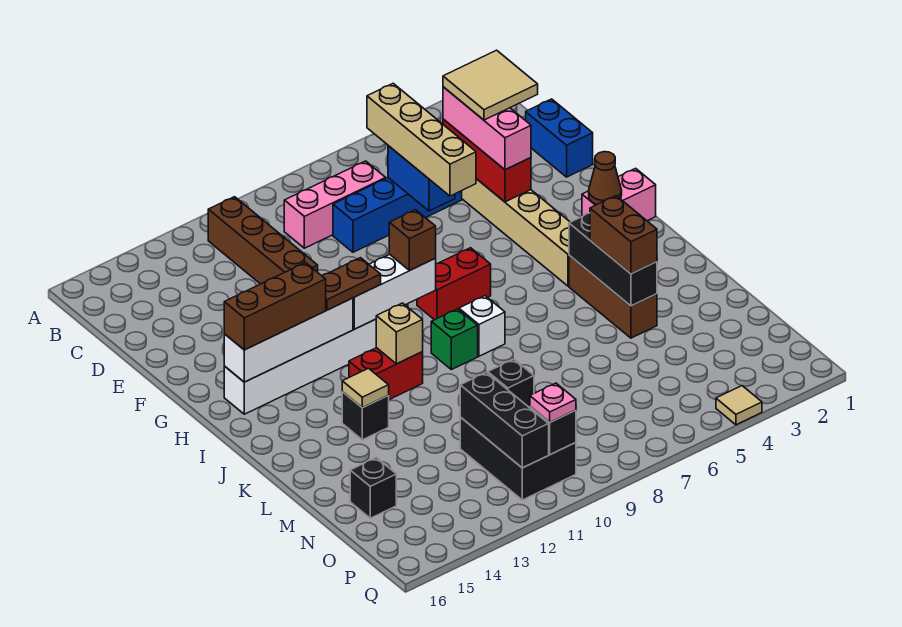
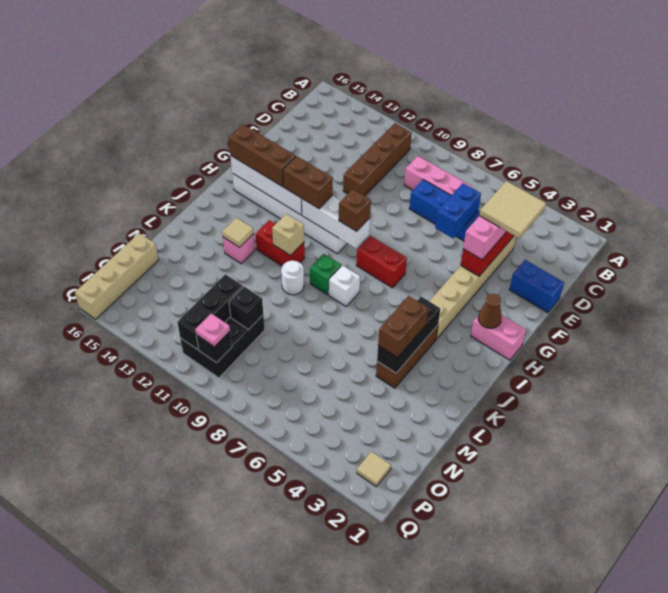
tan brick C6:F6 level 3 -> tan brick N16:Q16 level 1
blue brick D1:E1 level 1 -> blue brick E1:E2 level 1
brown plate H11:H12 level 3 -> brown brick H11:H12 level 3
none -> white round brick K10 level 1
black brick K13 level 1 -> pink brick K13 level 1
black brick N15 level 1 -> none
tan tile Q4 level 1 -> tan tile P2 level 1

